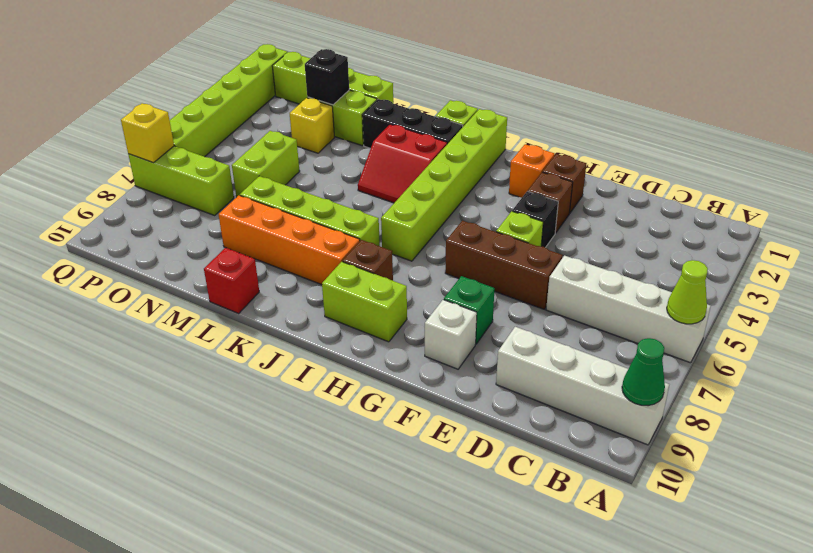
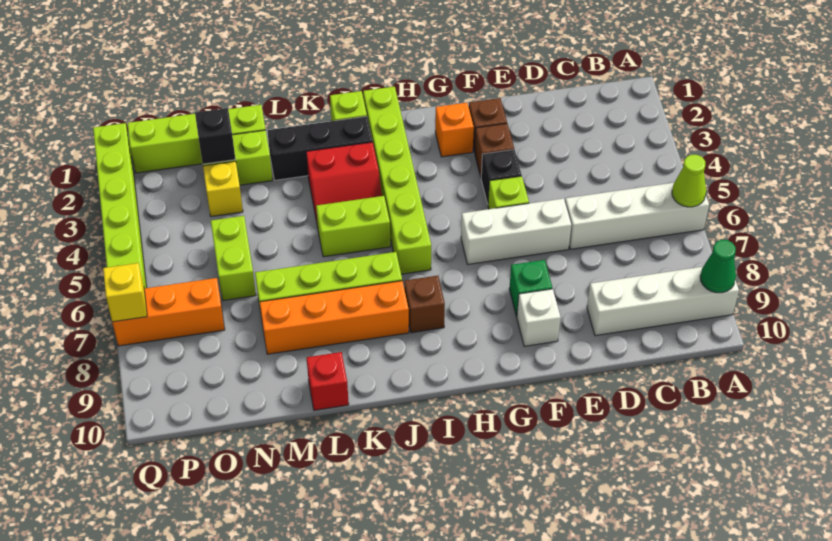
brown brick E6:G6 level 1 -> white brick E6:G6 level 1
lime brick H9:I9 level 1 -> lime brick J5:K5 level 1
lime brick O7:Q7 level 1 -> orange brick O7:Q7 level 1

